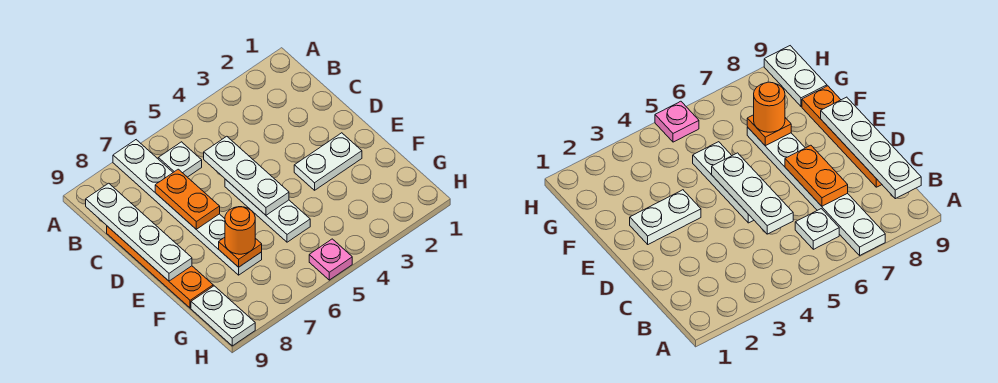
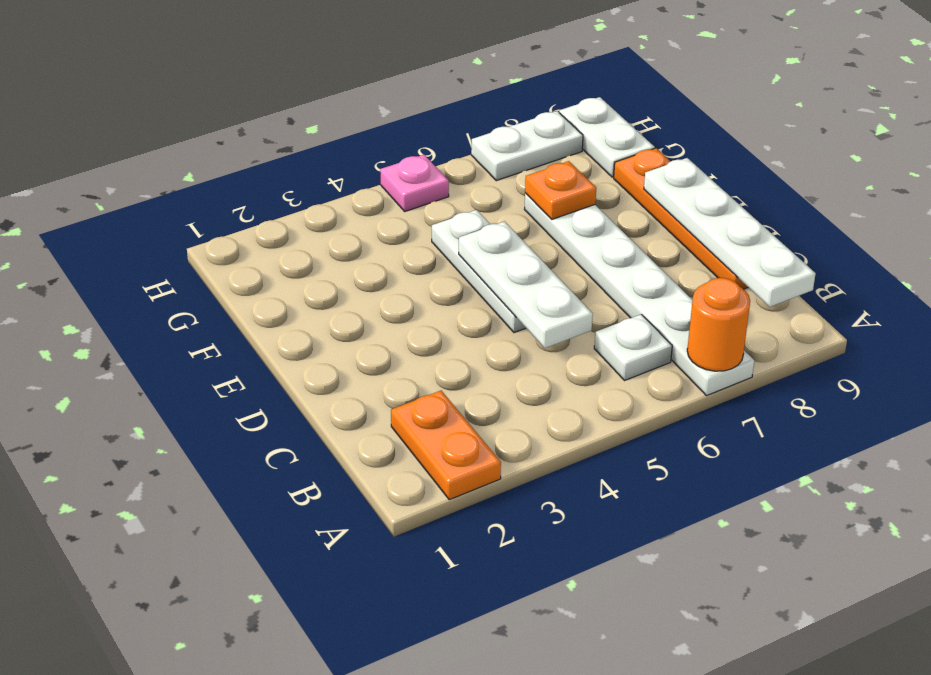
orange plate C7:D7 level 2 -> orange plate A2:B2 level 1
white plate E2:E3 level 1 -> white plate H7:H8 level 1
orange round brick F7 level 3 -> orange round brick A7 level 2

